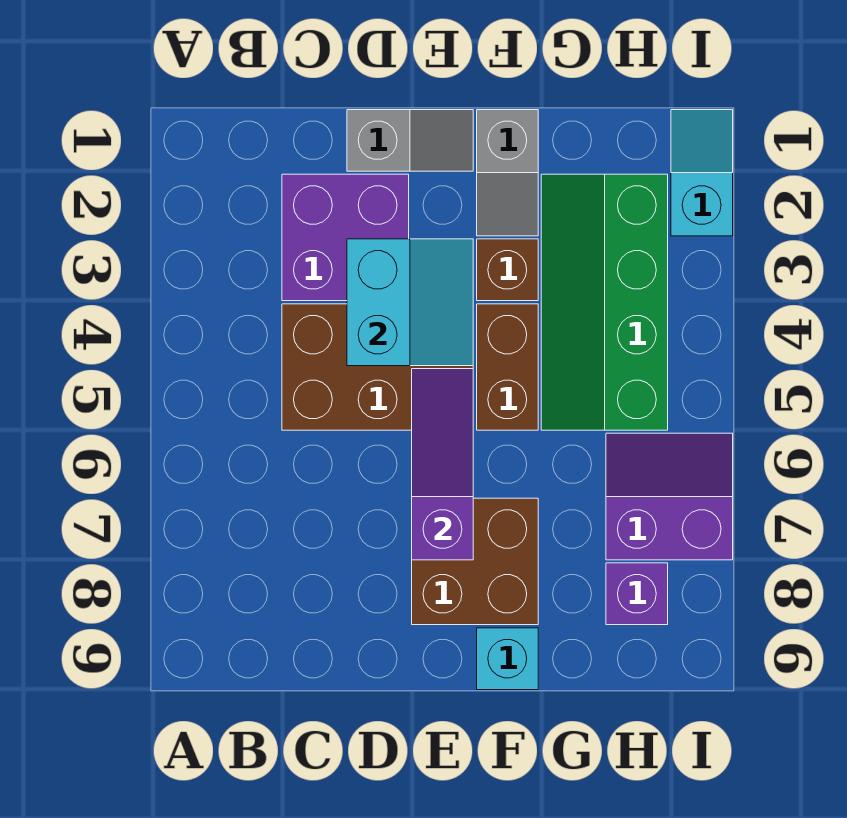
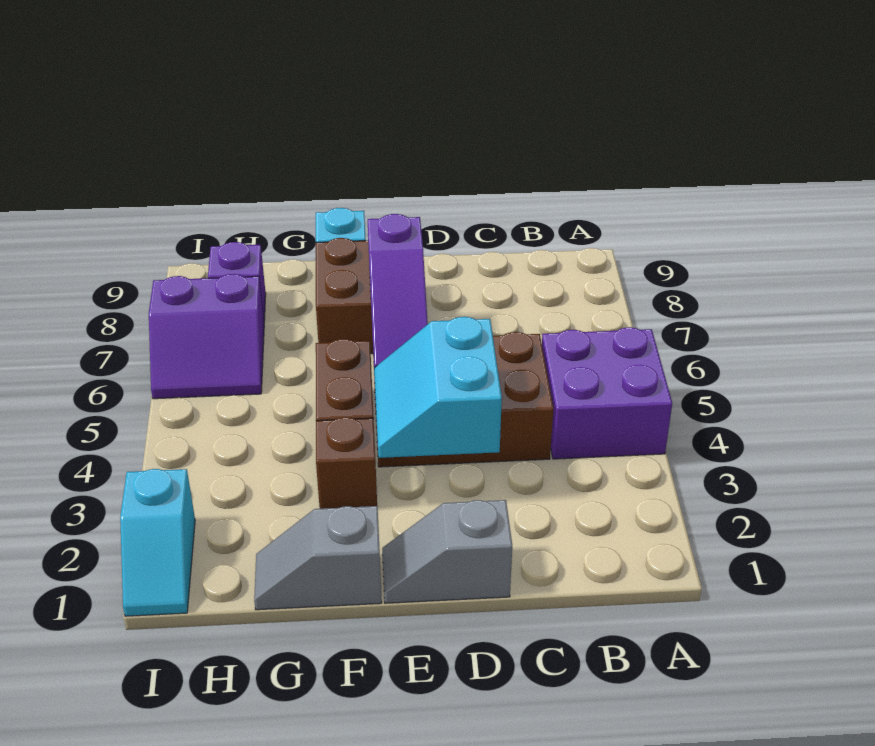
purple brick C2:D3 level 1 -> purple brick A4:B5 level 1
grey slope F1:F2 level 1 top 1 -> grey slope F1:G1 level 1 top F
green slope G2:H5 level 1 top H -> none

